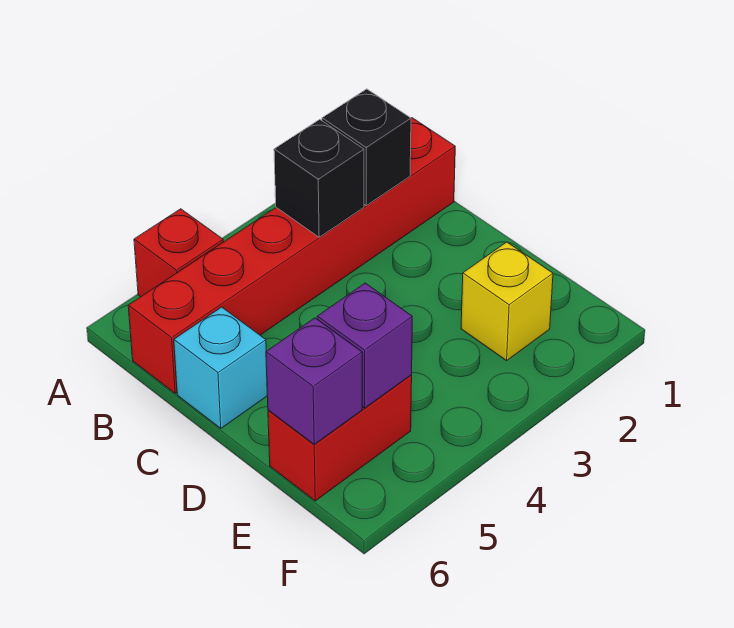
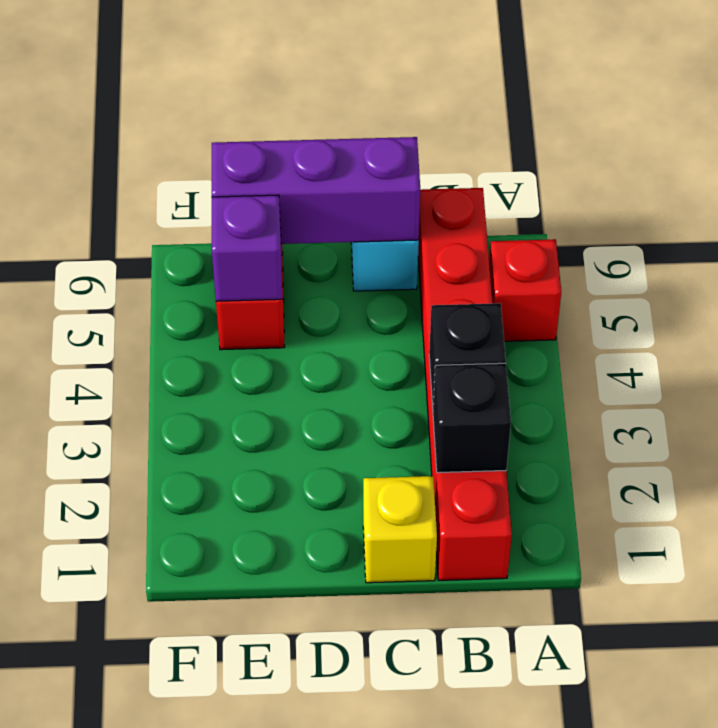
yellow brick E2 level 1 -> yellow brick C1 level 1
purple brick E6 level 2 -> purple brick C6:E6 level 2

